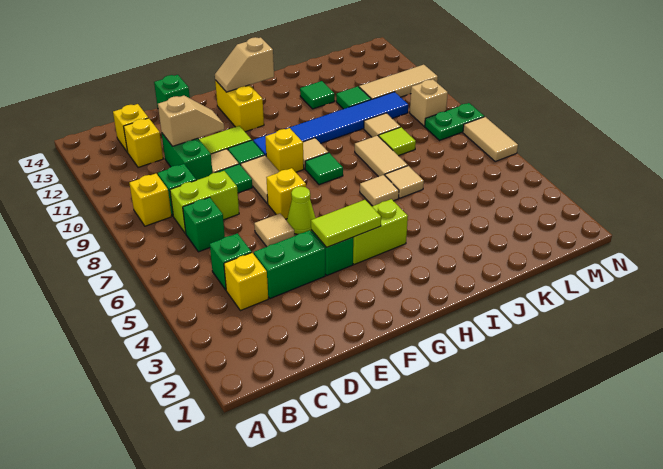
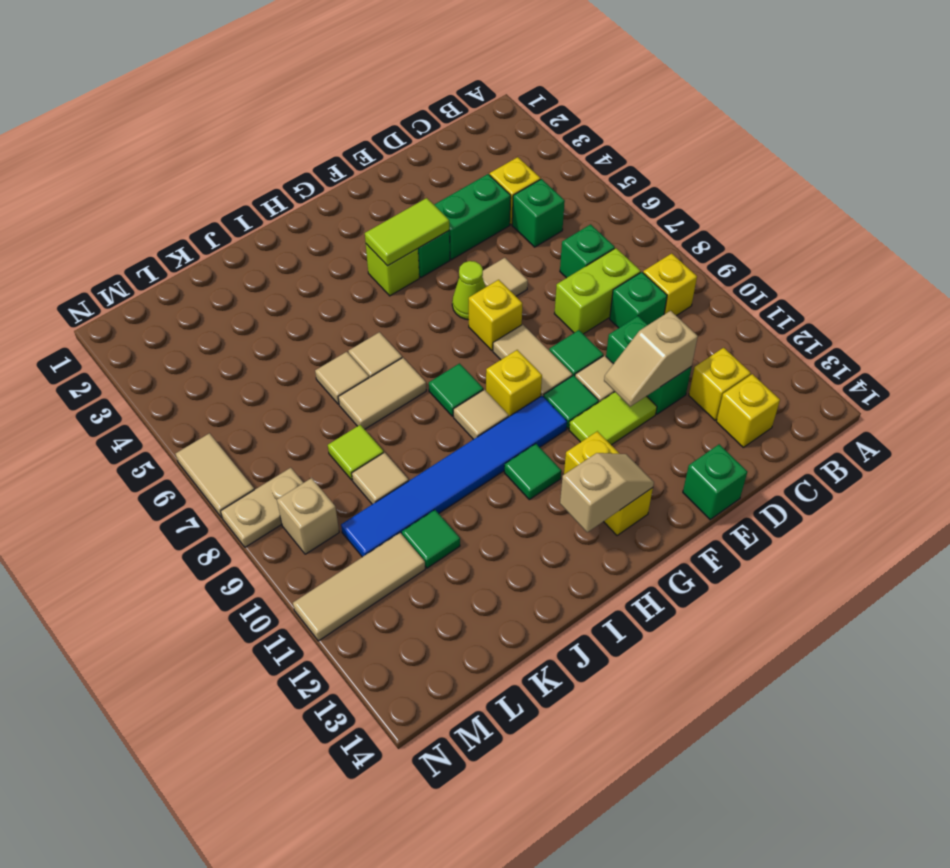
lime brick G4:H4 level 1 -> lime brick G4 level 1
tan tile J7:J8 level 1 -> tan tile I7:J7 level 1
green tile J12 level 1 -> green tile H11 level 1
green plate M8:N8 level 1 -> tan plate M8:N8 level 1

